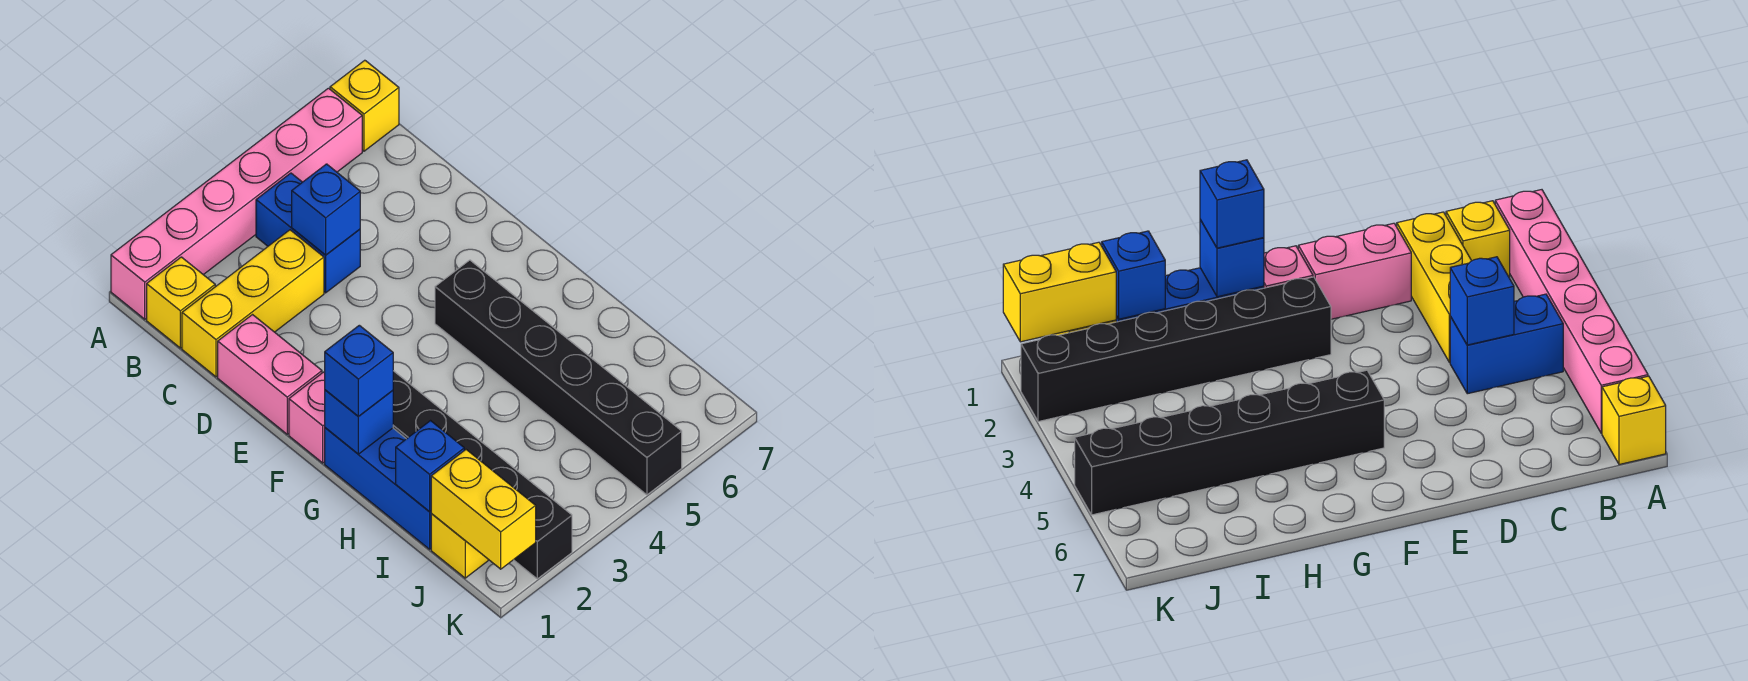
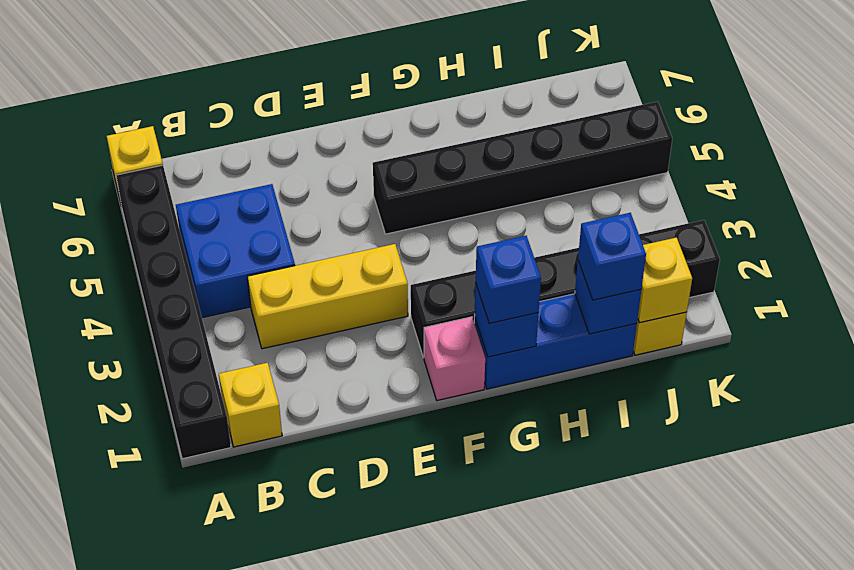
pink brick A1:A6 level 1 -> black brick A1:A6 level 1
blue brick B4:C4 level 1 -> blue brick B4:C5 level 1
yellow brick C1:C3 level 1 -> yellow brick C3:E3 level 1
blue brick C4 level 2 -> blue brick I1 level 3
pink brick D1:E1 level 1 -> none
yellow brick J1:K1 level 2 -> yellow brick J1 level 2

